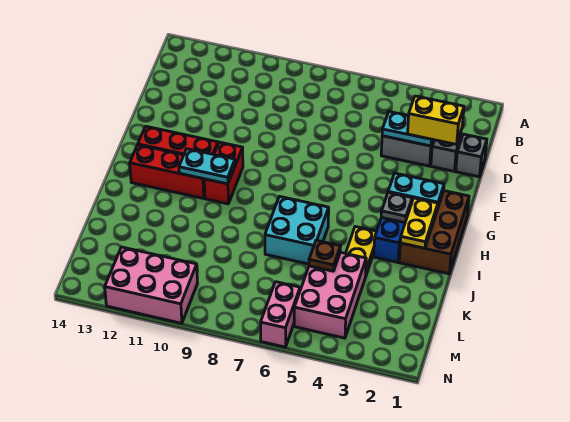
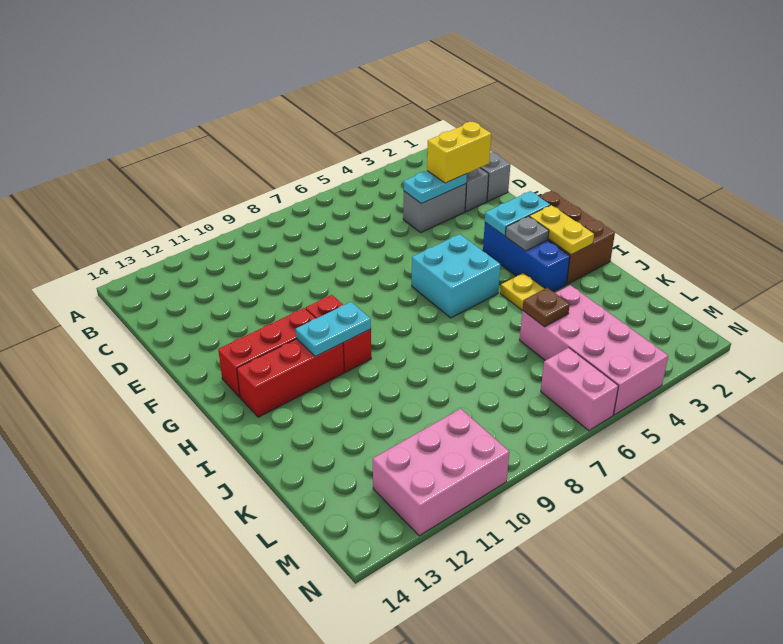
cyan brick I6:J7 level 1 -> cyan brick G5:H6 level 1
pink brick K4:M5 level 1 -> pink brick K4:N5 level 1

